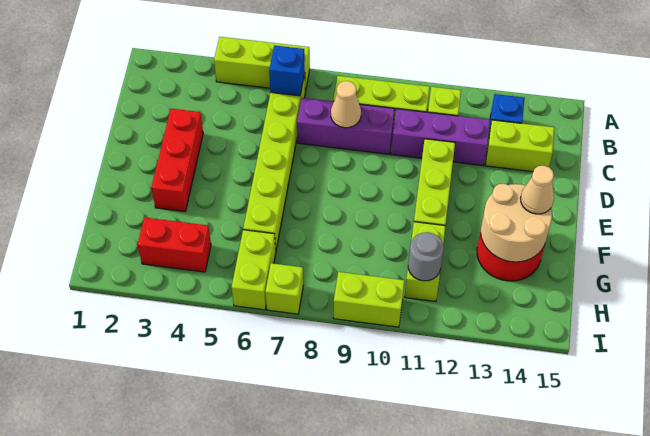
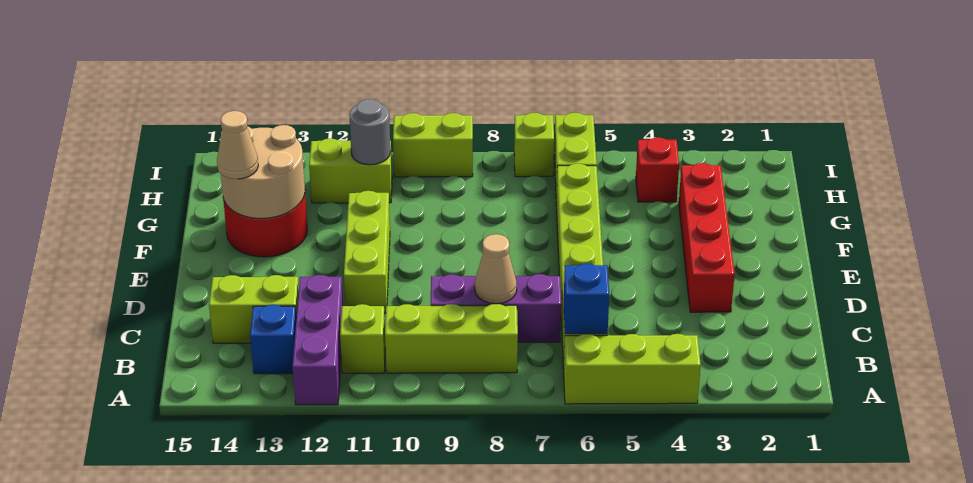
purple brick C10:C12 level 1 -> purple brick A12:C12 level 1
red brick D3:F3 level 1 -> red brick D3:G3 level 1
lime brick G11:H11 level 1 -> lime brick H11:H12 level 1
red brick H3:H4 level 1 -> red brick H4 level 1

